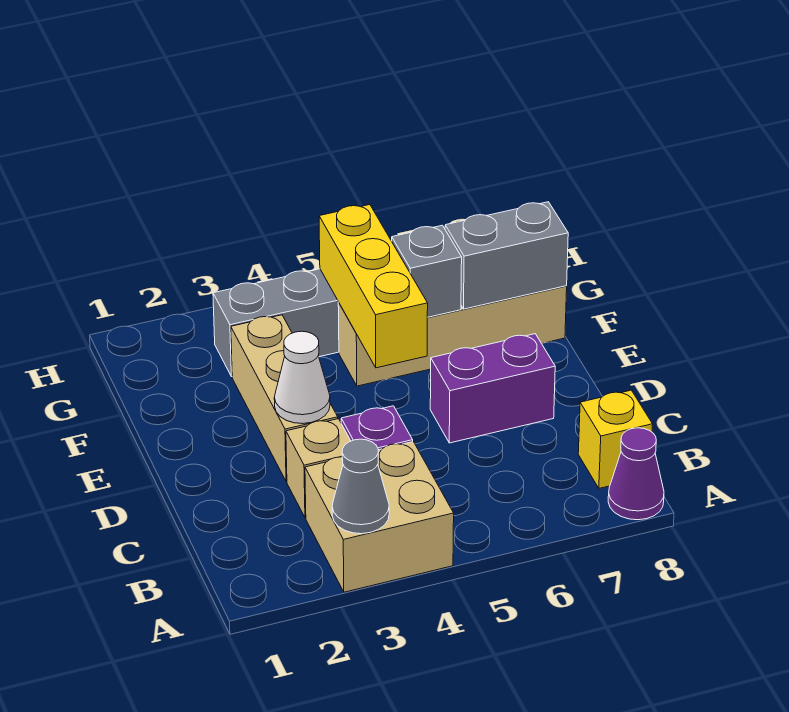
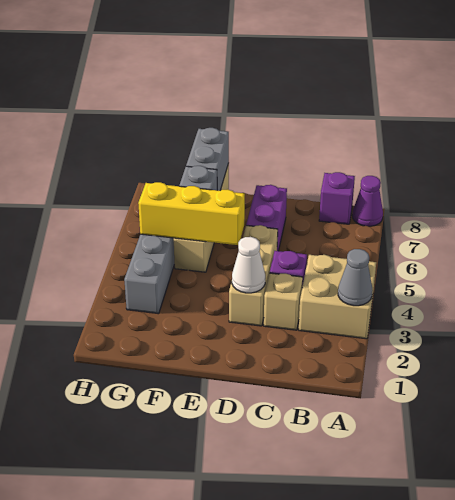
yellow brick B8 level 1 -> purple brick B8 level 1
tan brick D3:F3 level 1 -> tan brick D3:D5 level 1

